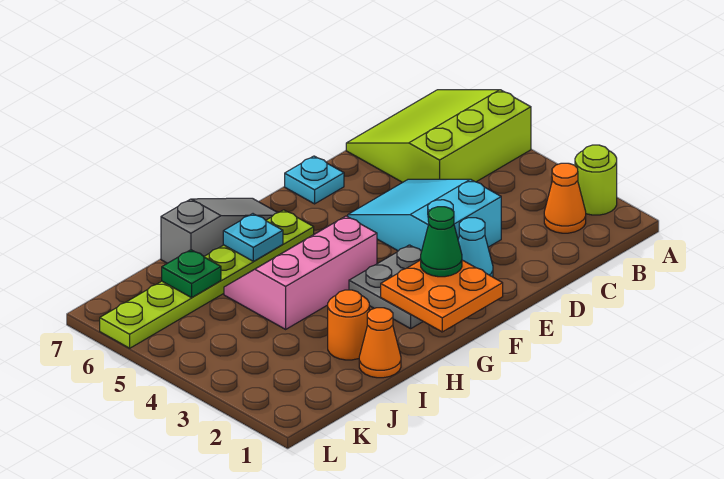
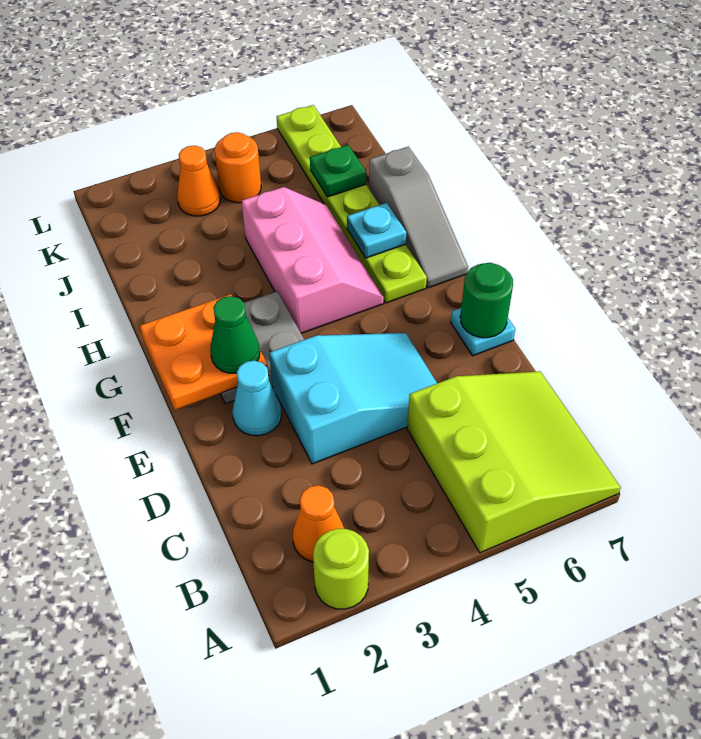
none -> green round brick E7 level 2
orange cone I1 level 1 -> orange cone K3 level 1
orange round brick I2 level 1 -> orange round brick K4 level 1

